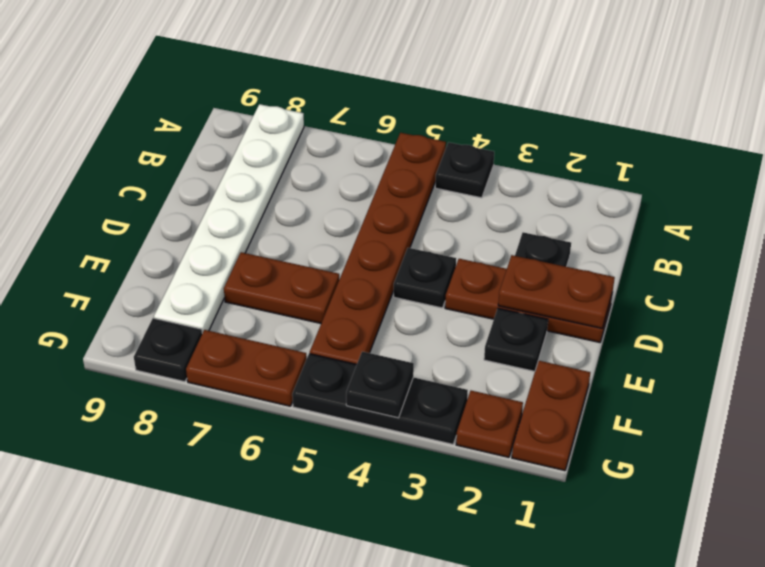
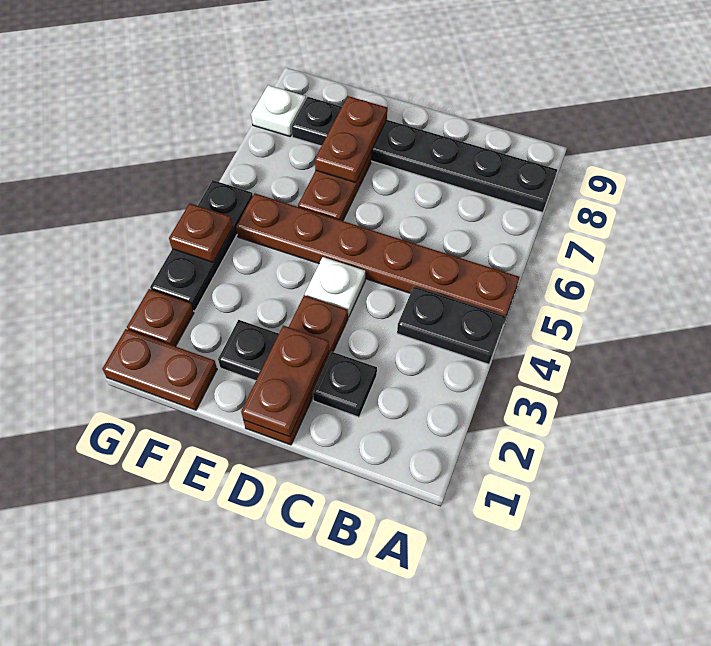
black plate A4 level 1 -> black plate A4:B4 level 1
white plate A8:F8 level 1 -> black plate A8:F8 level 1
black plate D4 level 1 -> white plate D4 level 1
black plate G4 level 2 -> brown plate G4 level 2
brown plate G6:G7 level 1 -> brown plate E7:E8 level 2
black plate G8 level 1 -> white plate G8 level 1

